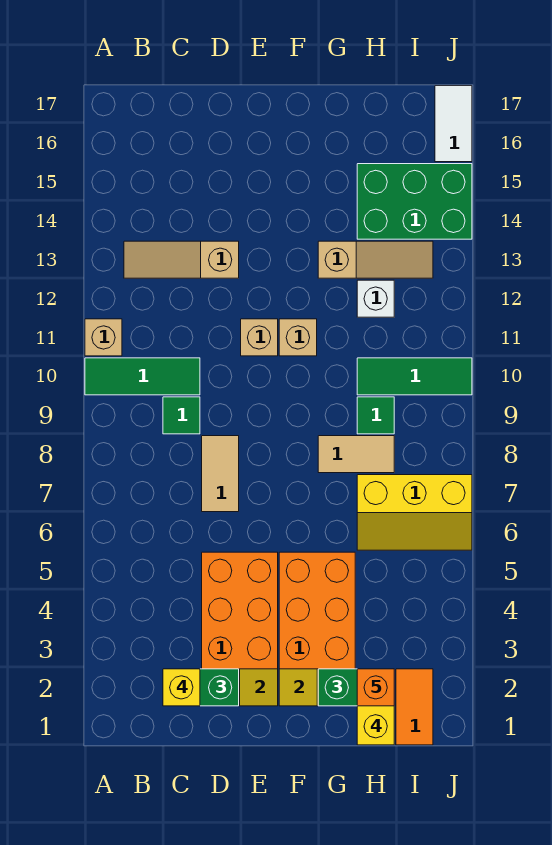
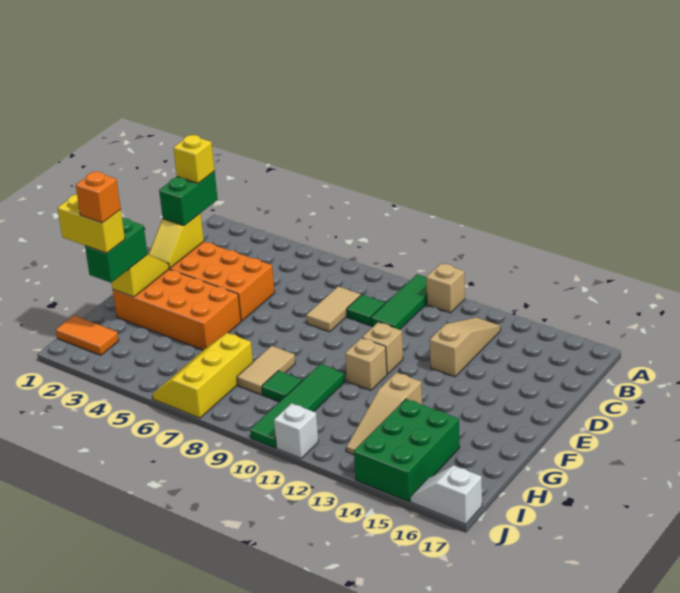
tan tile D7:D8 level 1 -> tan tile C8:D8 level 1
green tile H10:J10 level 1 -> green tile G10:J10 level 1
white brick H12 level 1 -> white brick J11 level 1
white tile J16:J17 level 1 -> white slope J16:J17 level 1 top 17

